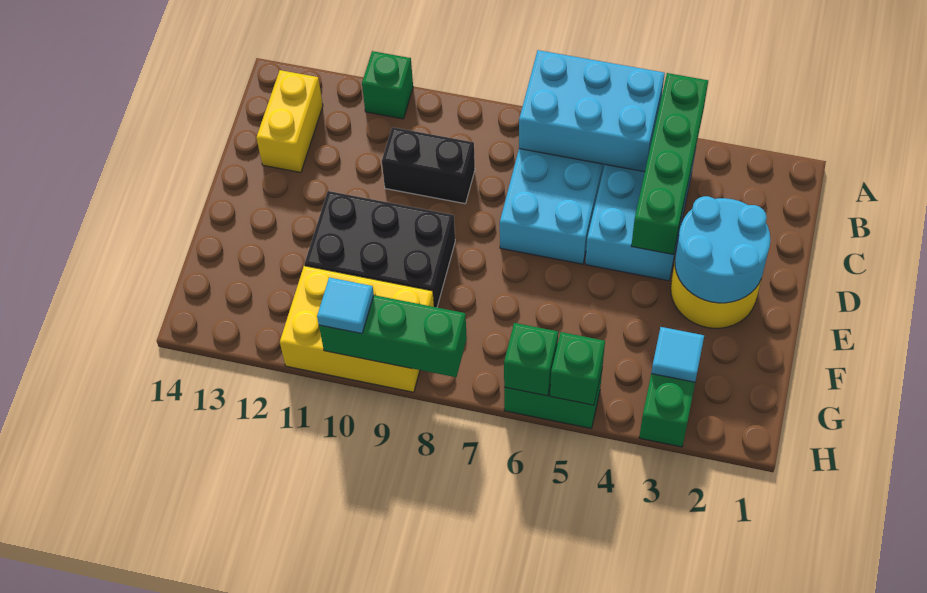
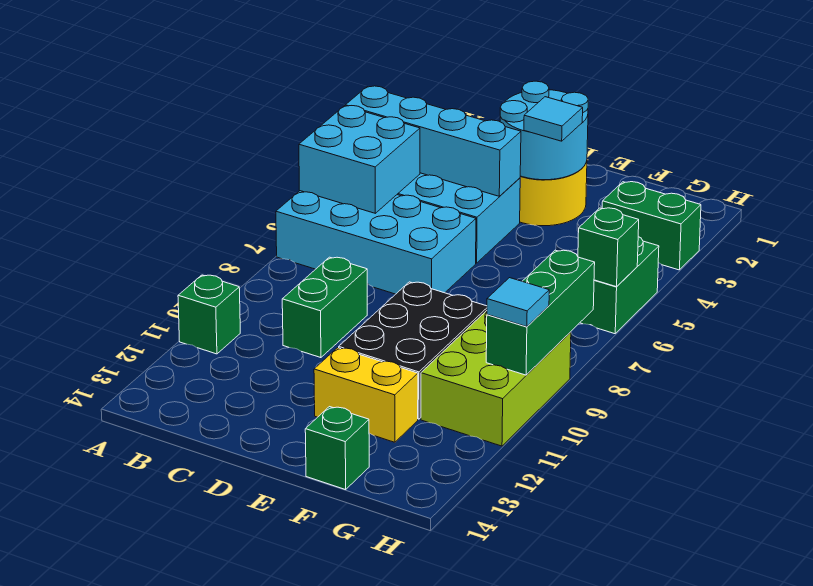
green brick A4:D4 level 2 -> cyan brick A4:D4 level 2
cyan brick A5:B7 level 2 -> cyan brick A5:B6 level 2
yellow brick B13:C13 level 1 -> yellow brick E12:F12 level 1
black brick C9:C10 level 1 -> green brick C9:C10 level 1
cyan tile G3 level 2 -> cyan tile E3 level 3
yellow brick G9:H11 level 1 -> lime brick G9:H11 level 1
green brick H5 level 2 -> green brick F14 level 1

